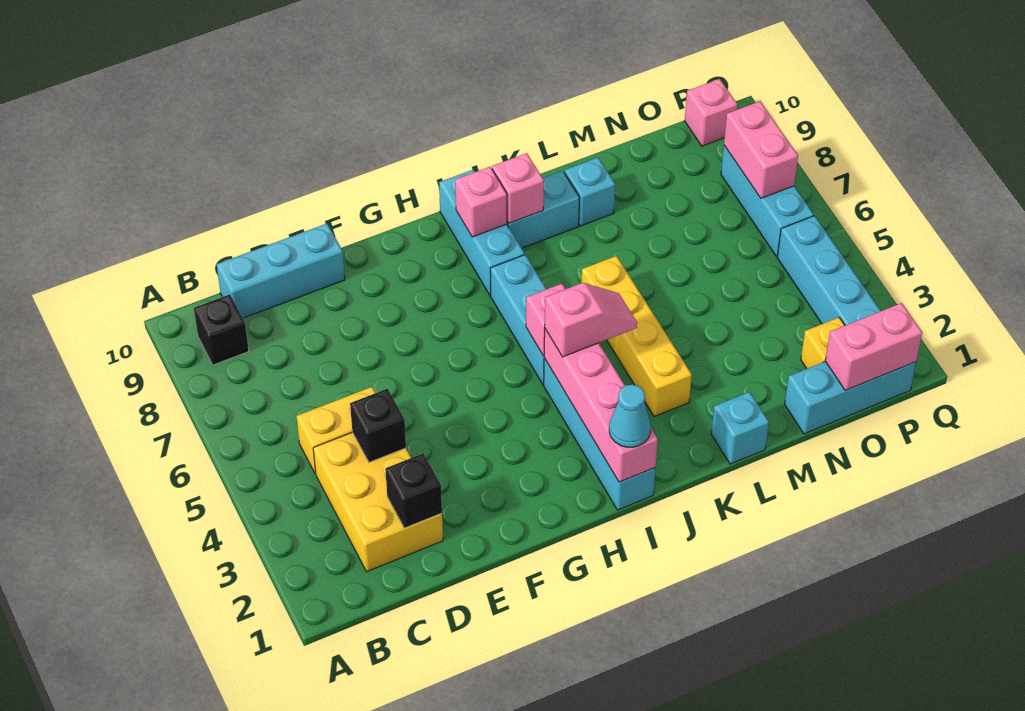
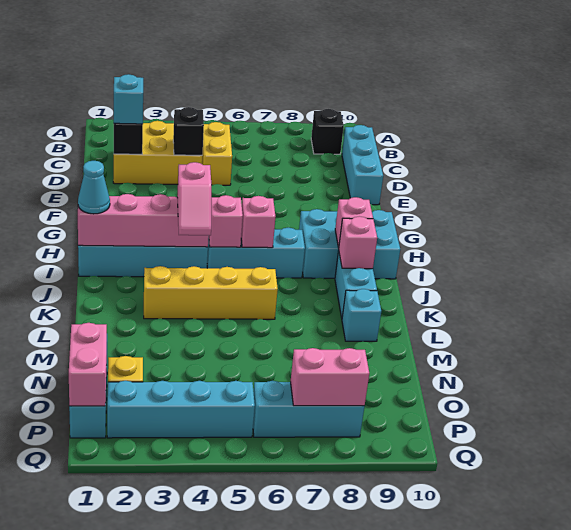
cyan brick I8:I10 level 1 -> cyan brick H8:I10 level 1
cyan brick L1 level 1 -> cyan brick D2 level 3
pink brick P10 level 1 -> pink brick I6 level 2

